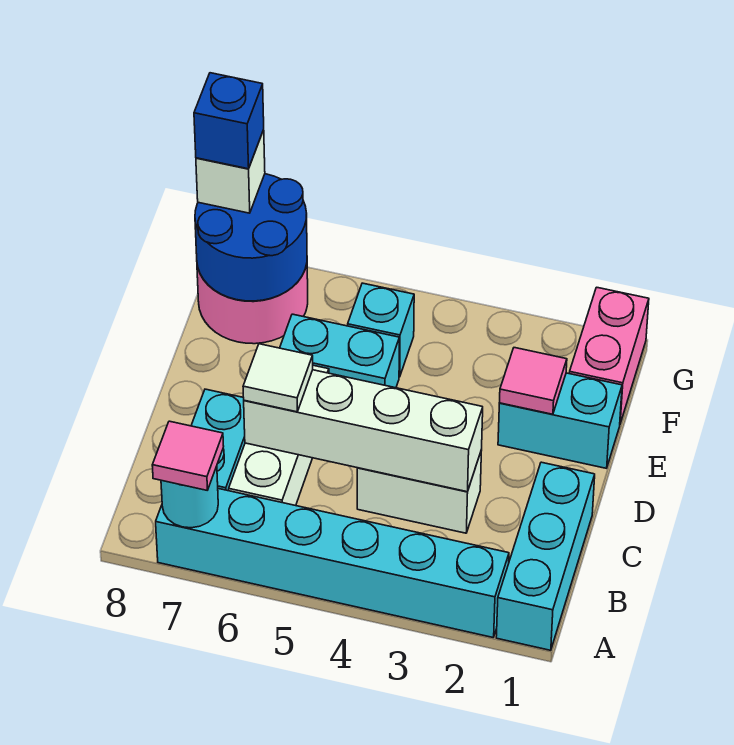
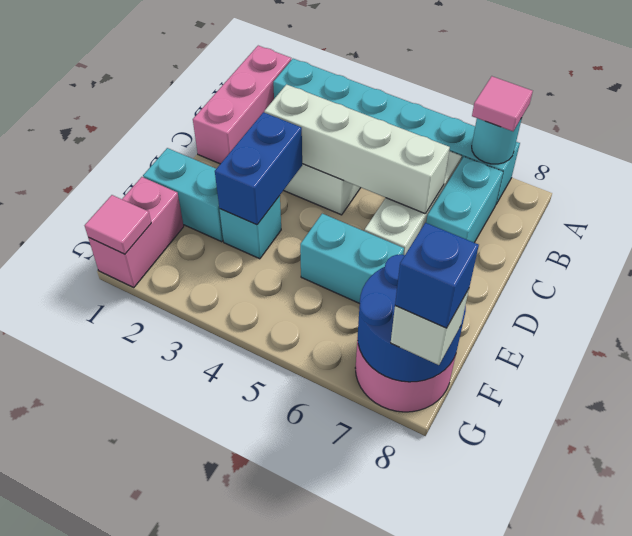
cyan brick A1:C1 level 1 -> pink brick A1:C1 level 1
white tile C6 level 3 -> none
none -> blue brick D3:E3 level 2
pink tile E2 level 2 -> pink tile G1 level 2
cyan brick F5 level 1 -> cyan brick E3 level 1

